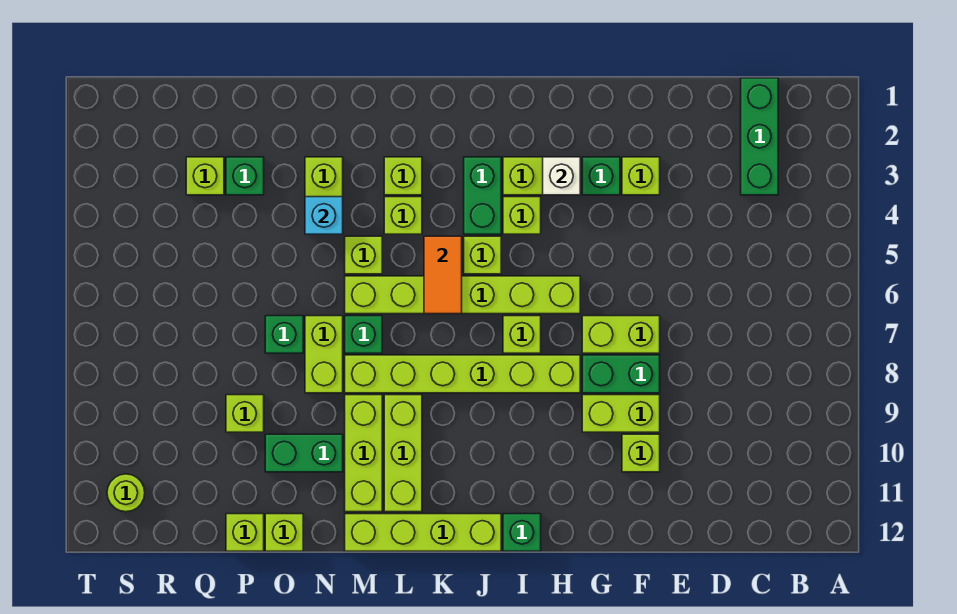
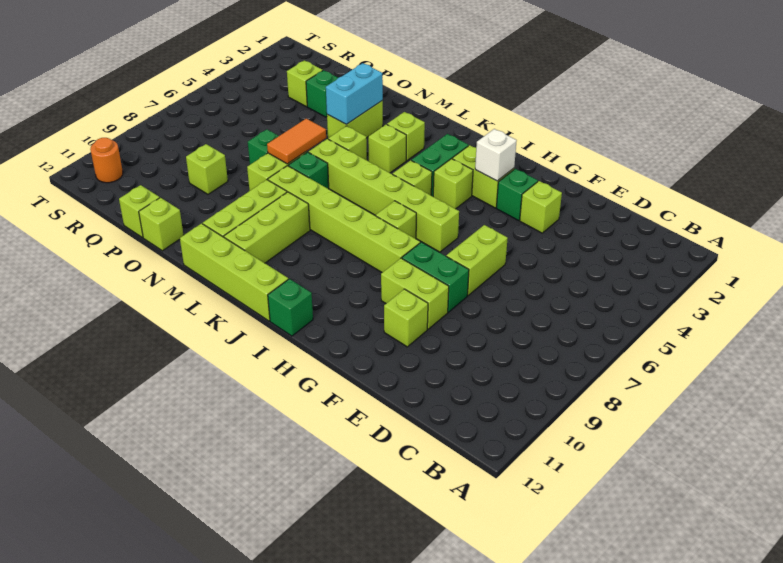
green brick C1:C3 level 1 -> none
lime brick F7:G7 level 1 -> lime brick F6:F7 level 1
orange tile K5:K6 level 2 -> orange tile N6:N7 level 2
cyan brick N4 level 2 -> cyan brick N3:N4 level 2
green brick N10:O10 level 1 -> none
lime round brick S11 level 1 -> orange round brick S11 level 1

